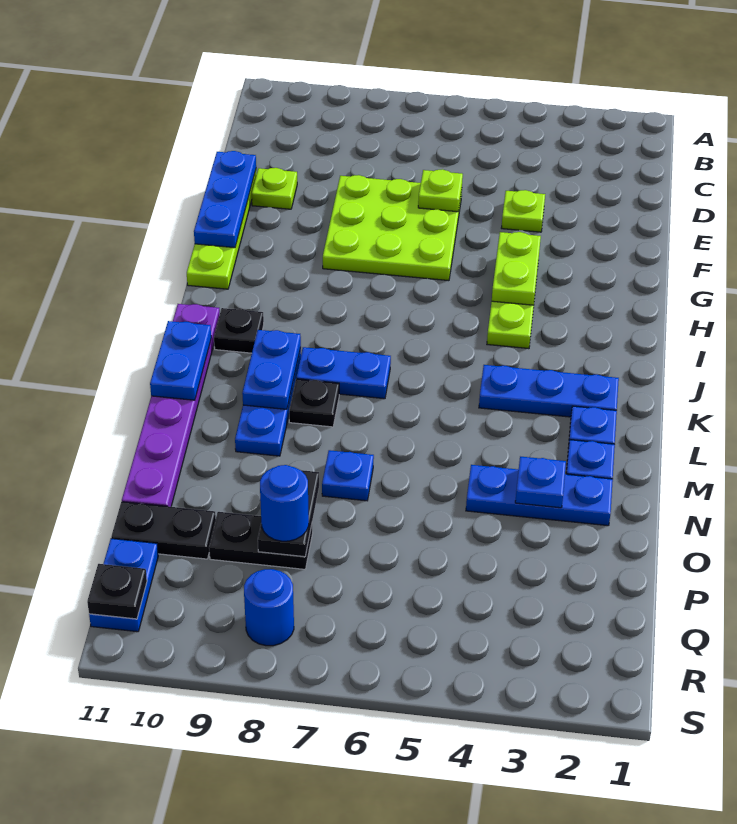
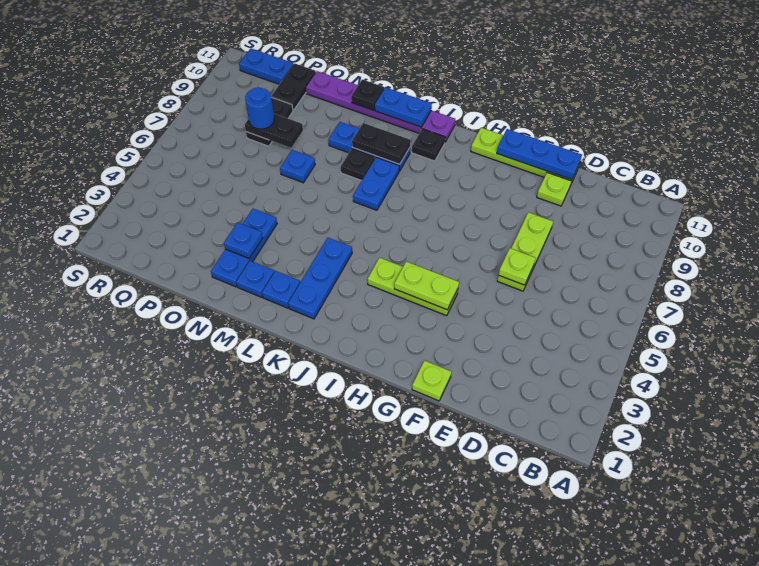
lime plate E4 level 1 -> lime plate F1 level 1
lime plate E6:G8 level 1 -> lime plate E6:E8 level 1
blue plate K9:L9 level 2 -> black plate K9:L9 level 2
blue round brick R8 level 1 -> none
black plate R11 level 2 -> black plate M11 level 2

